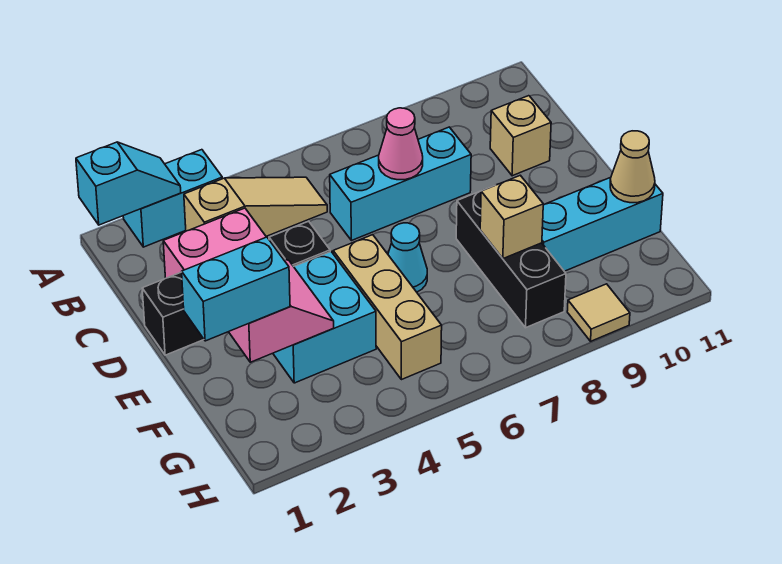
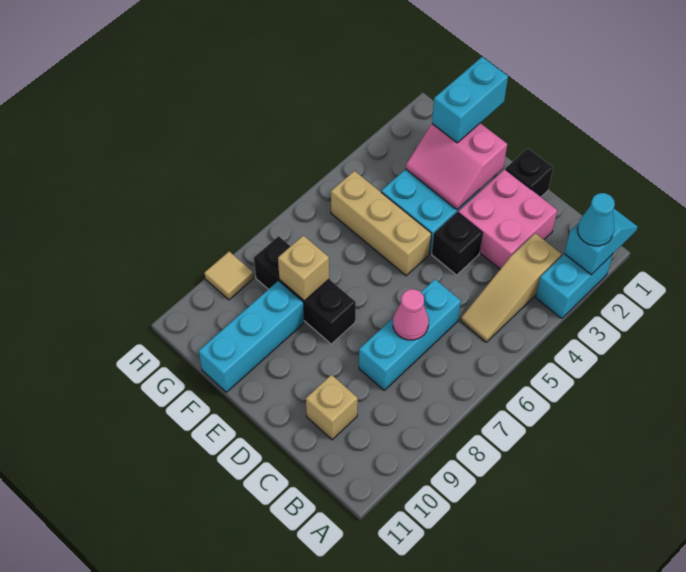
cyan slope A1:A2 level 2 top 1 -> cyan slope A1:A2 level 2 top 2
cyan cone E6 level 1 -> cyan cone A2 level 3
tan cone F11 level 2 -> none

